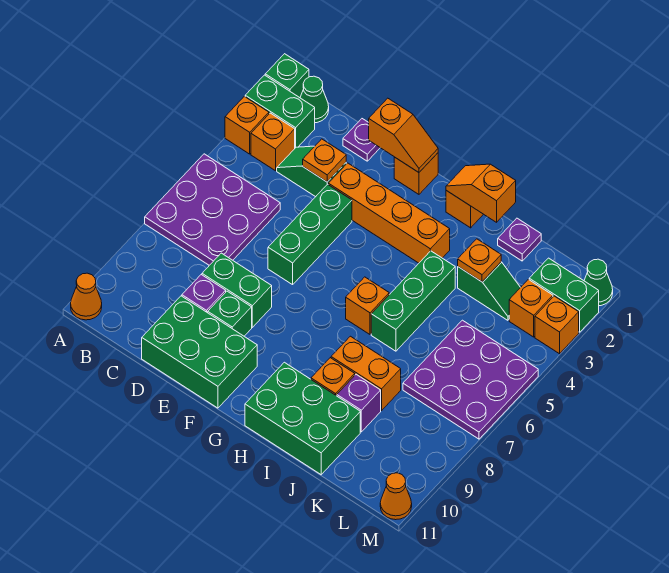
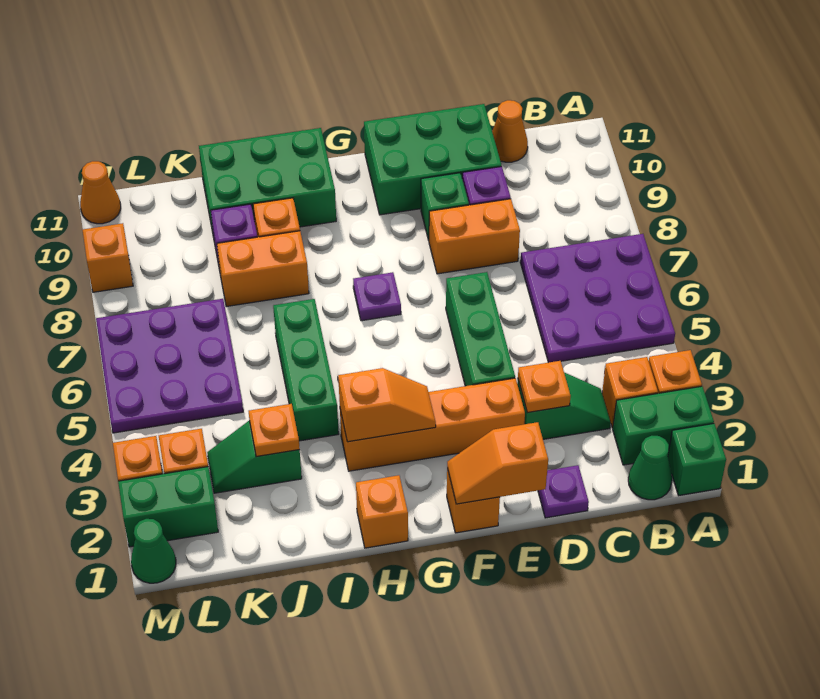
orange cone A11 level 1 -> orange cone C11 level 1
green brick D8:E8 level 1 -> orange brick D8:E8 level 1
orange slope H1:I1 level 2 top I -> orange slope G3:H3 level 2 top H
orange brick H6 level 1 -> orange brick M9 level 1
purple plate J1 level 1 -> purple plate G7 level 1

